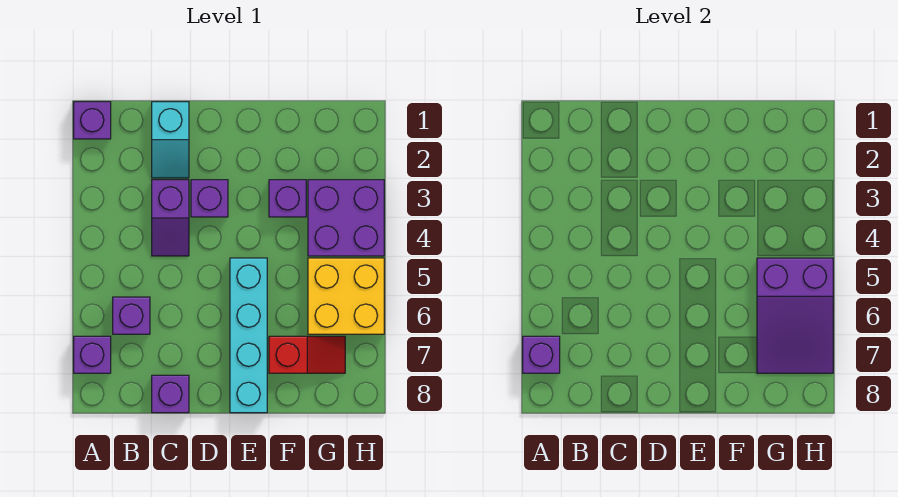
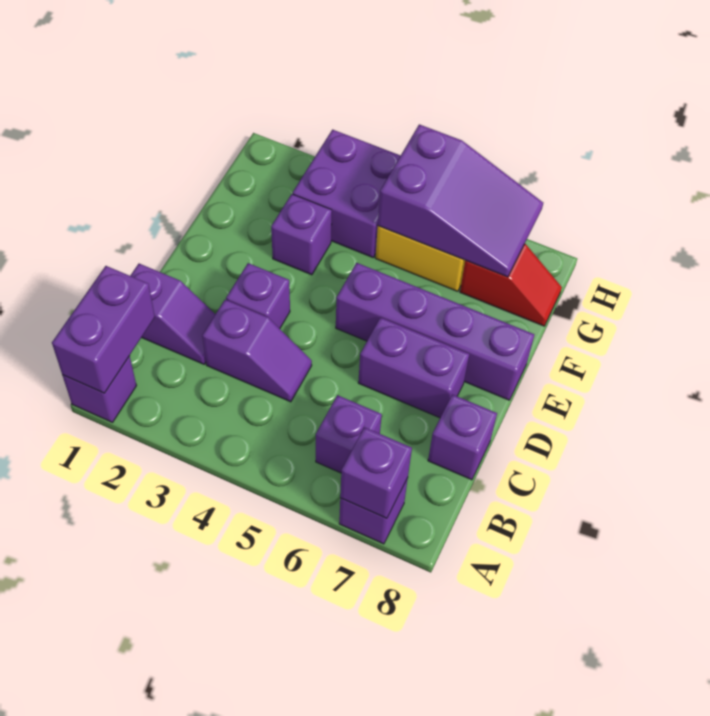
none -> purple brick A1:B1 level 2
cyan slope C1:C2 level 1 top 1 -> purple slope C1:C2 level 1 top 1
none -> purple brick D6:D7 level 1
cyan brick E5:E8 level 1 -> purple brick E5:E8 level 1
red slope F7:G7 level 1 top F -> red slope G7:G8 level 1 top 7

